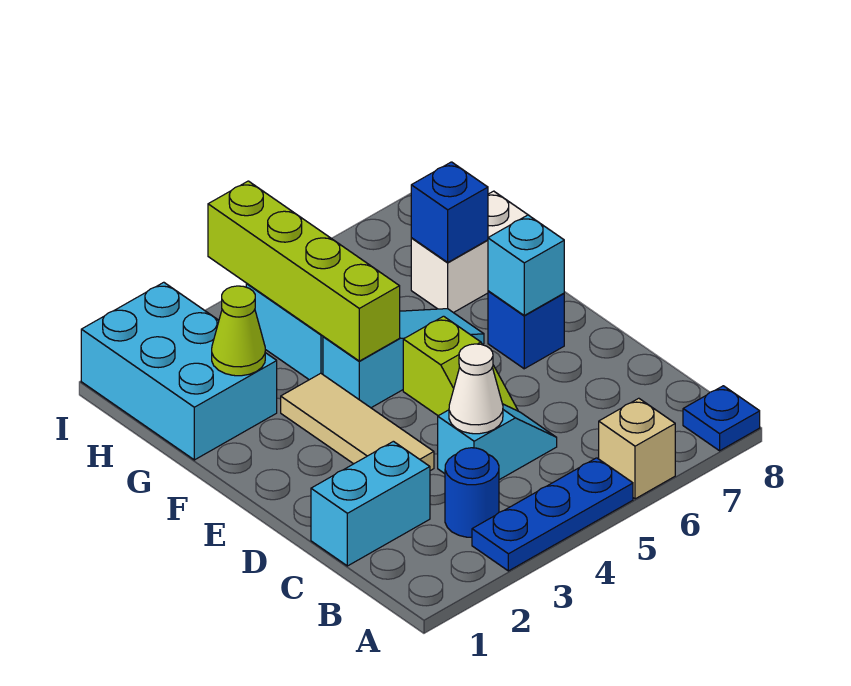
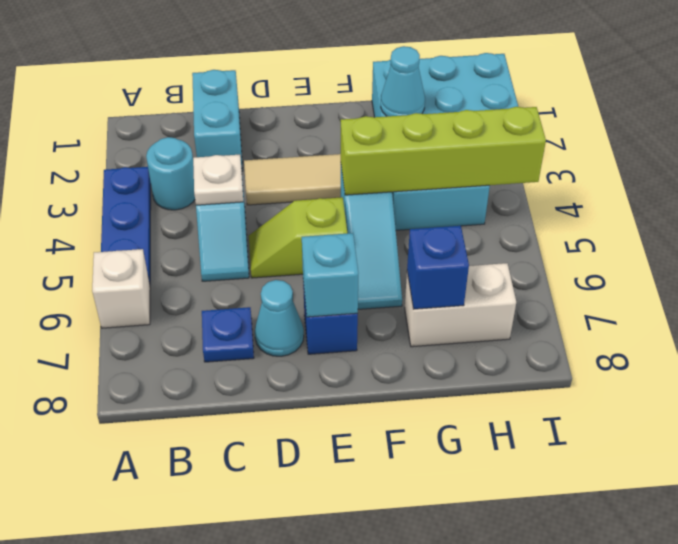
tan brick A6 level 1 -> white brick A6 level 1
blue plate A8 level 1 -> blue plate C7 level 1
blue round brick B3 level 1 -> cyan round brick B3 level 1
white cone C4 level 2 -> white plate C4 level 2
none -> cyan cone D7 level 1
lime cone G2 level 2 -> cyan cone G2 level 2
white brick G7:G8 level 1 -> white brick G7:H7 level 1

